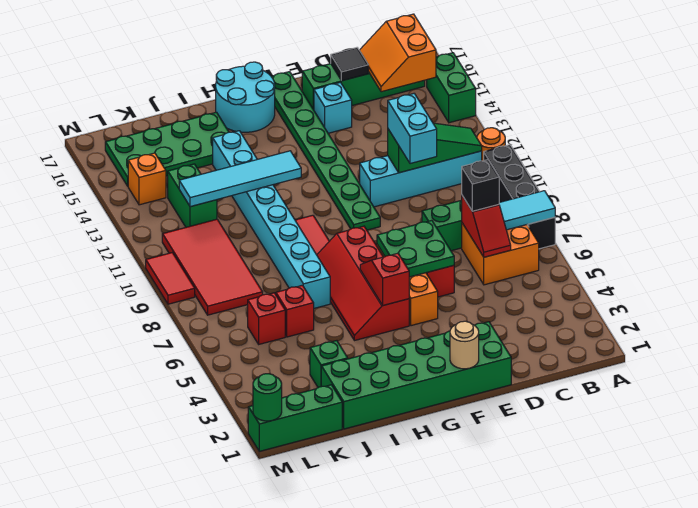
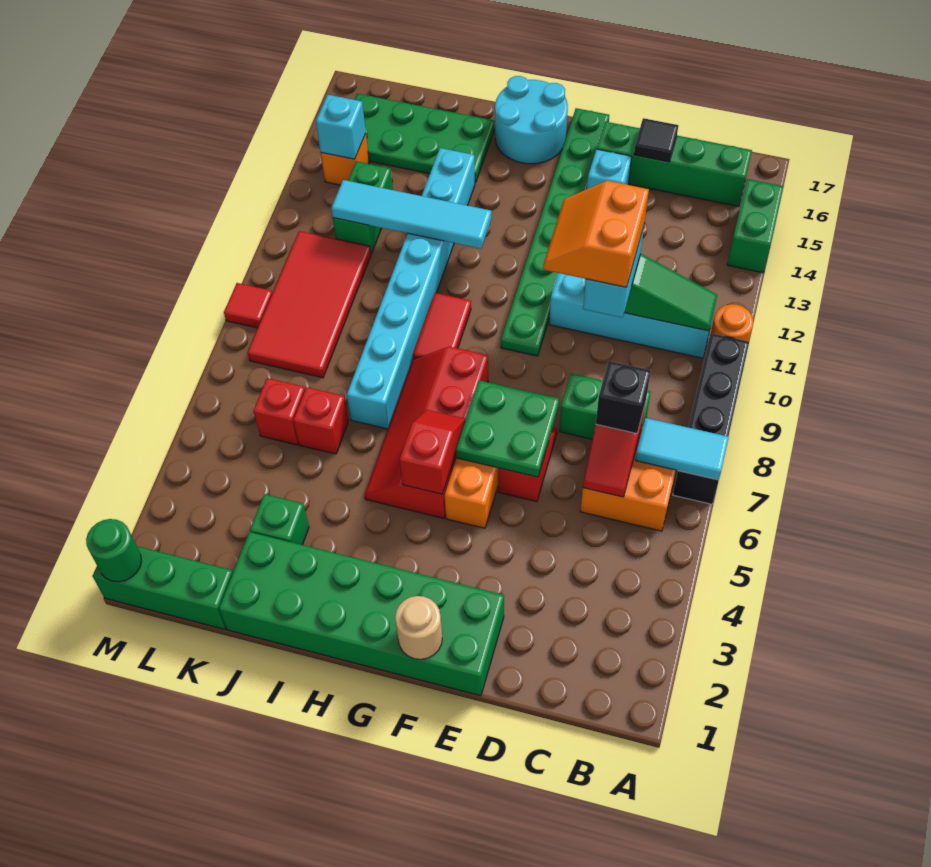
orange slope B15:C16 level 2 top B -> orange slope D10:E11 level 4 top D
none -> cyan brick L14 level 2
red tile M9:M10 level 1 -> red tile M9 level 1

